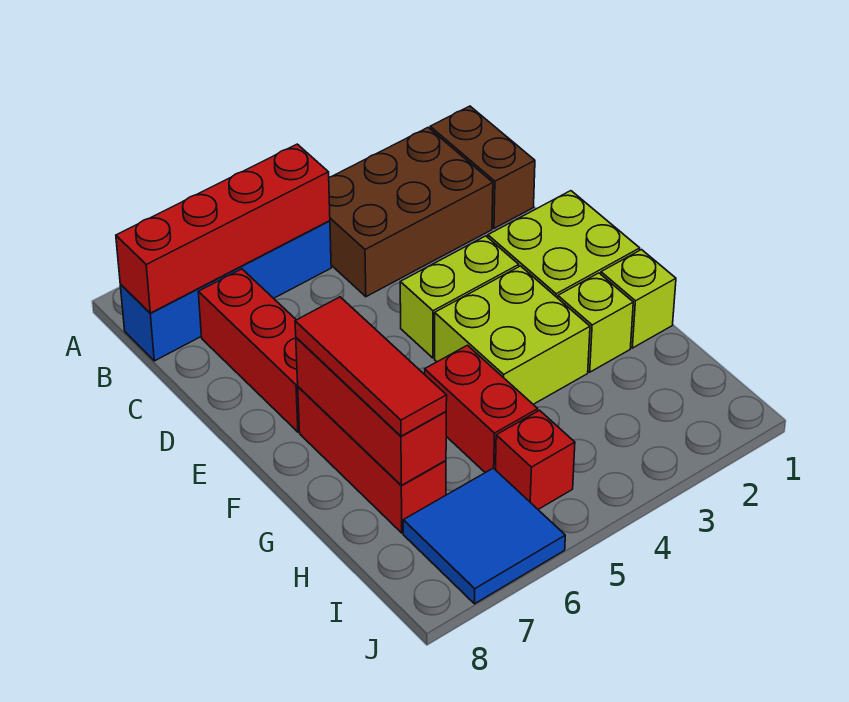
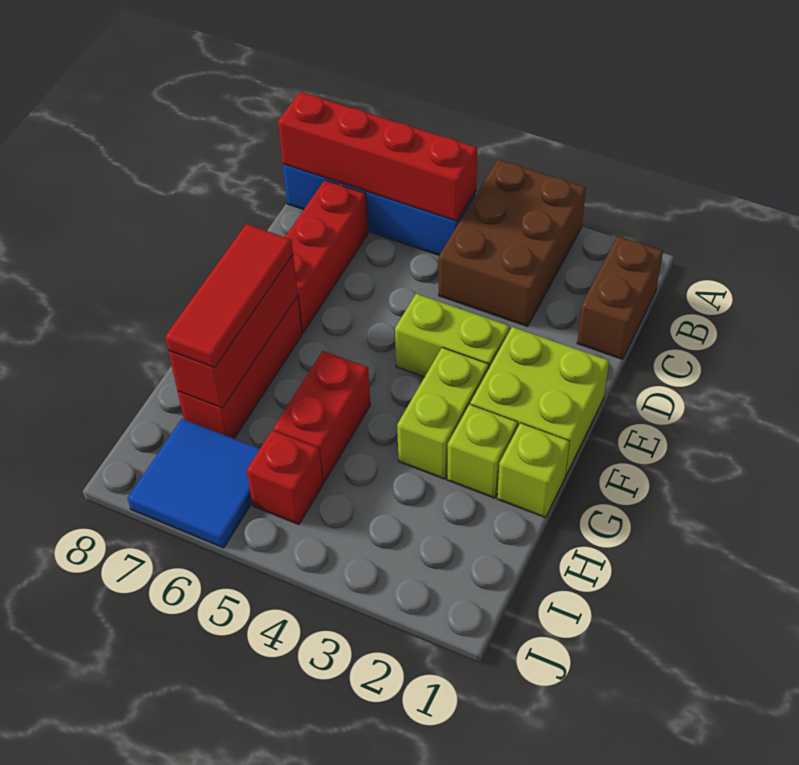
brown brick B2:C4 level 1 -> brown brick A3:C4 level 1
lime brick F3:G4 level 1 -> lime brick F3:G3 level 1

